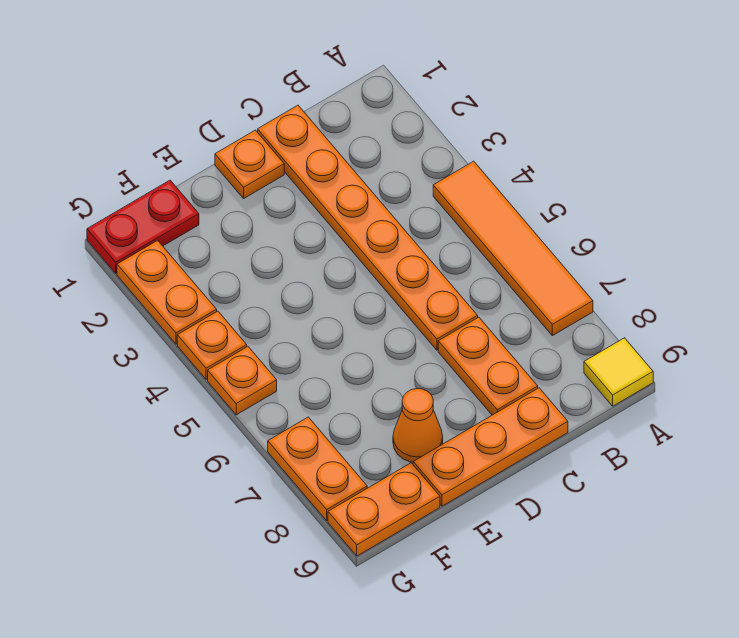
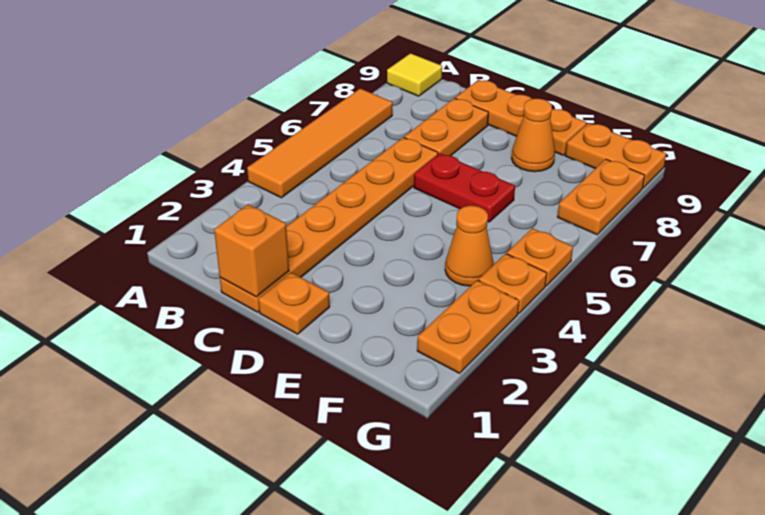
none -> orange brick C1 level 2
red plate F1:G1 level 1 -> red plate D6:E6 level 1
none -> orange cone F4 level 1

